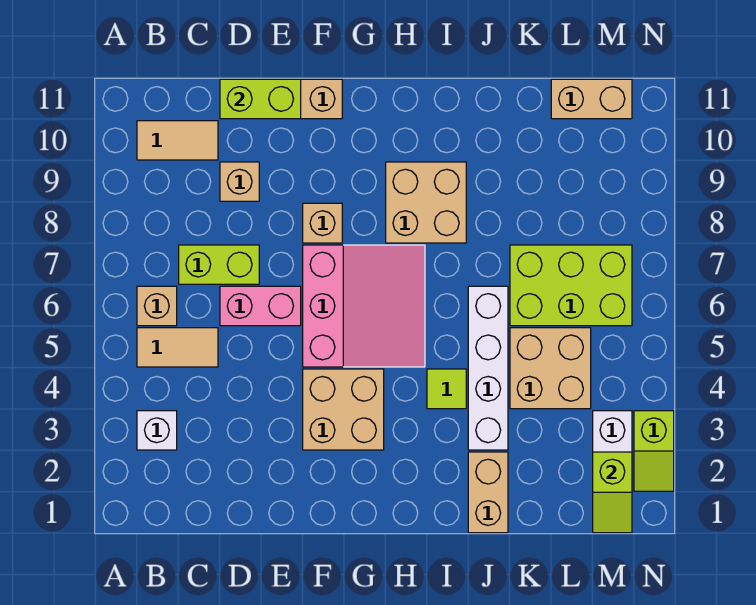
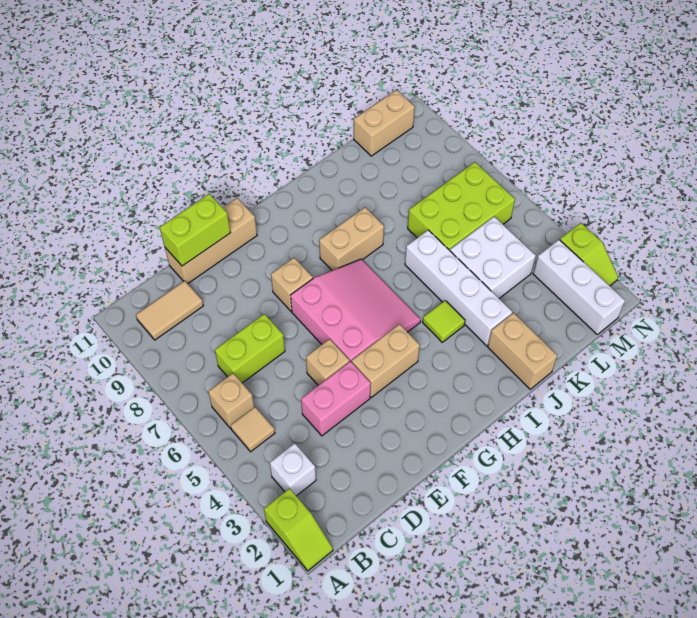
tan tile B5:C5 level 1 -> tan tile B5 level 1
pink brick D6:E6 level 1 -> pink brick D4:E4 level 1
tan brick D9 level 1 -> tan brick E5 level 1
tan brick F3:G4 level 1 -> tan brick F4:G4 level 1
tan brick H8:I9 level 1 -> tan brick H8:I8 level 1
tan brick K4:L5 level 1 -> white brick K4:L5 level 1
lime slope M1:M2 level 2 top 2 -> lime slope A1:A2 level 1 top 2

